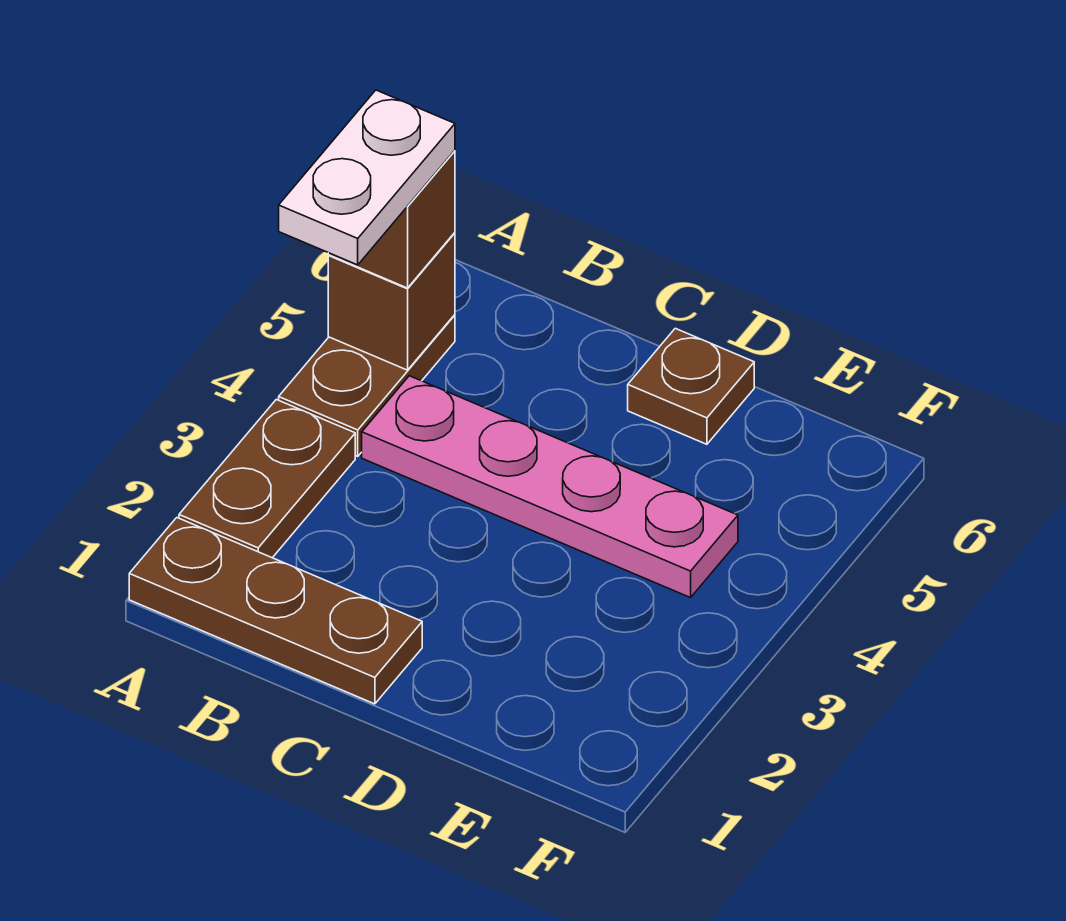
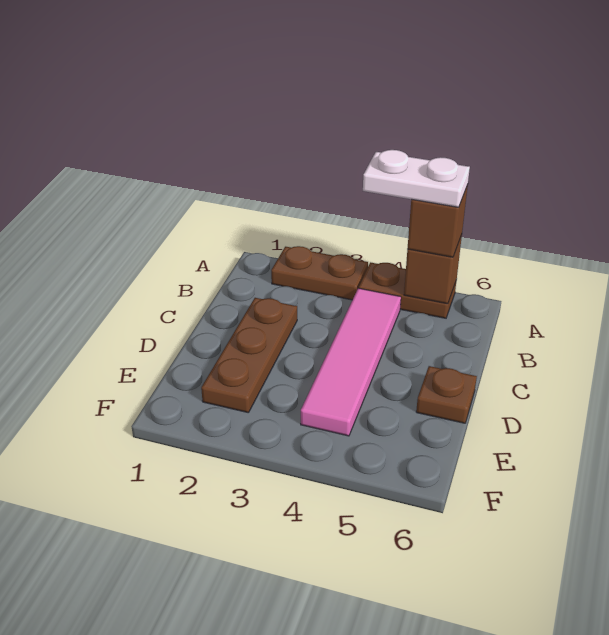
brown plate A1:C1 level 1 -> brown plate C2:E2 level 1
pink plate B4:E4 level 1 -> pink tile B4:E4 level 1

